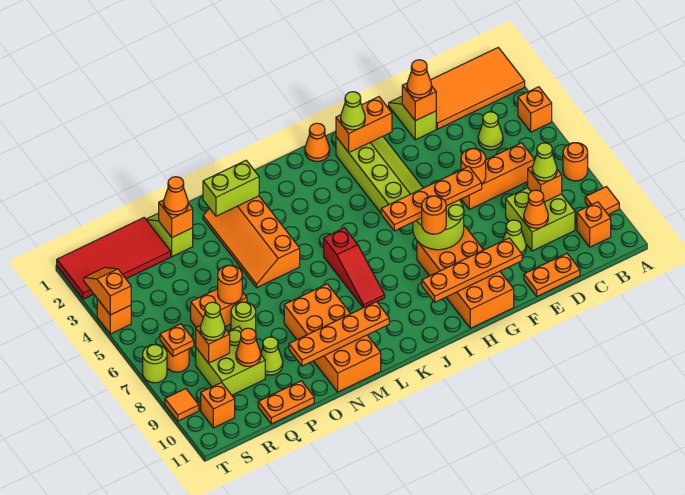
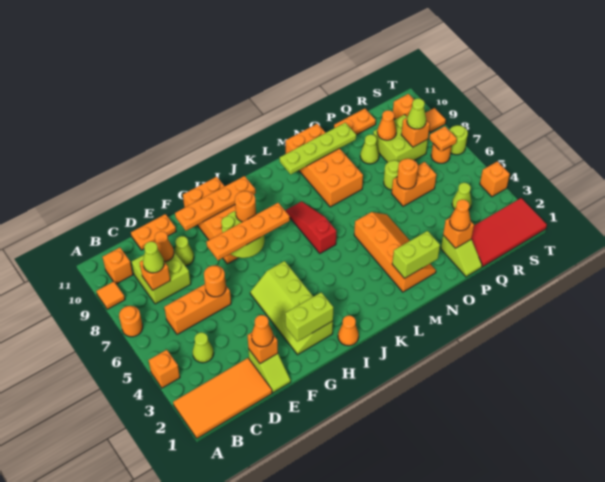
orange brick G2:H2 level 2 -> lime brick G2:H2 level 2
lime cone H2 level 3 -> lime cone R4 level 1
orange plate L10:O10 level 2 -> lime plate L10:O10 level 2
orange slope T3:T4 level 2 top 4 -> none

